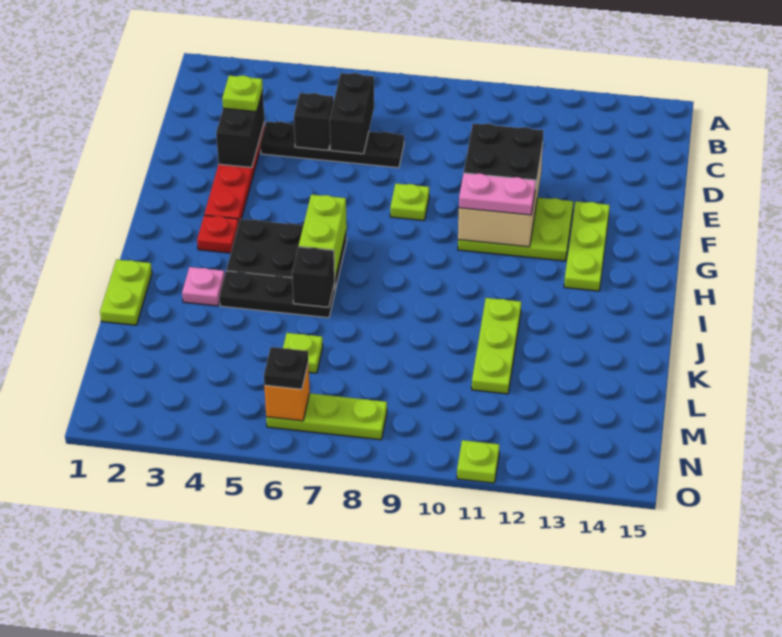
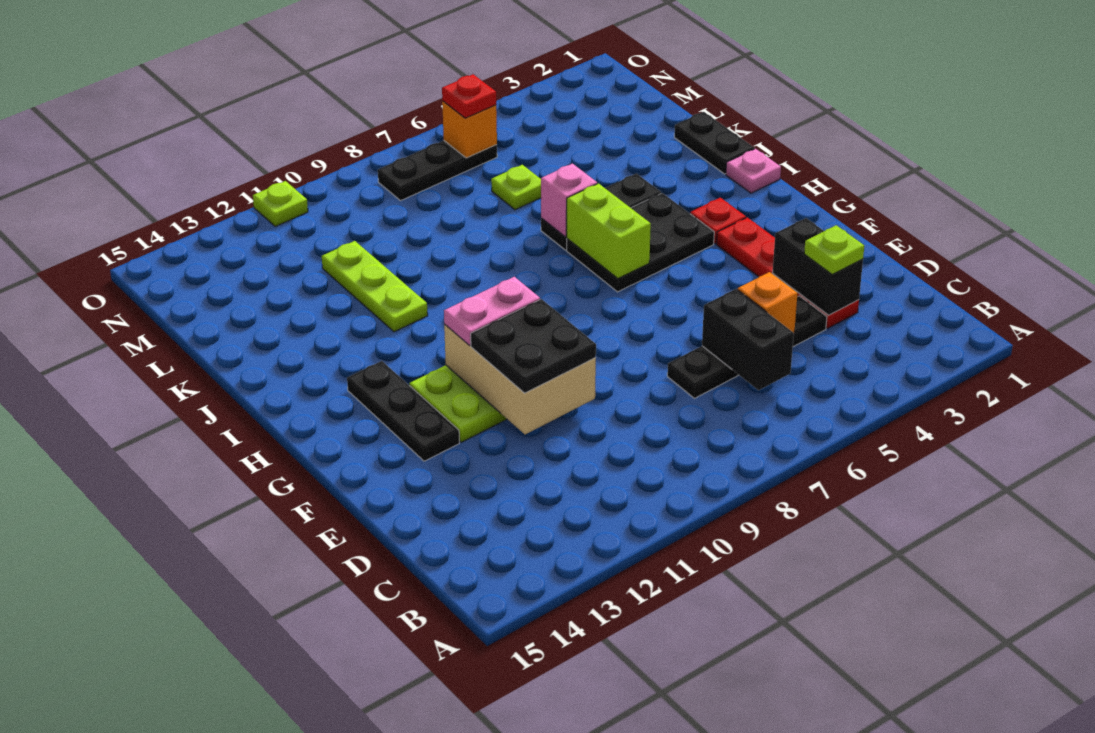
black brick D5 level 2 -> orange brick D5 level 2
lime plate F8 level 1 -> none
lime plate F13:H13 level 1 -> black plate F13:H13 level 1
lime plate J1:K1 level 1 -> black plate J1:K1 level 1
pink plate J3 level 1 -> pink plate I1 level 1
black brick J6 level 2 -> pink brick J6 level 2
lime plate N6:N8 level 1 -> black plate N6:N8 level 1
black plate N6 level 3 -> red plate N6 level 3

